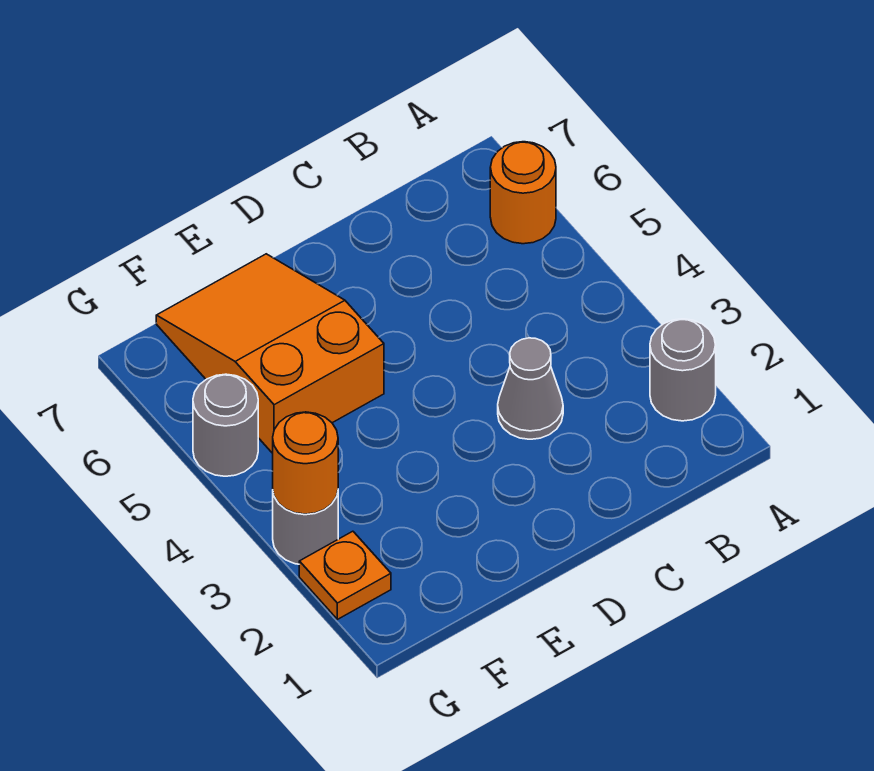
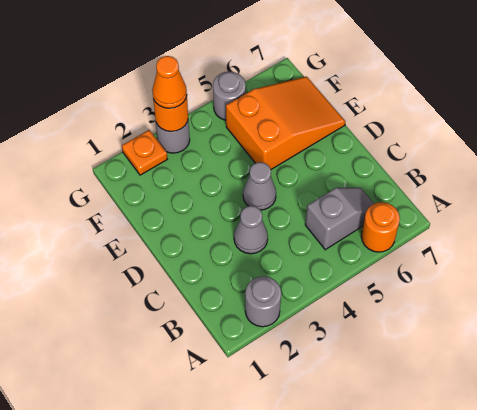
none -> grey slope B5:B6 level 1 top 5
none -> grey cone D4 level 1
none -> orange cone G3 level 3

